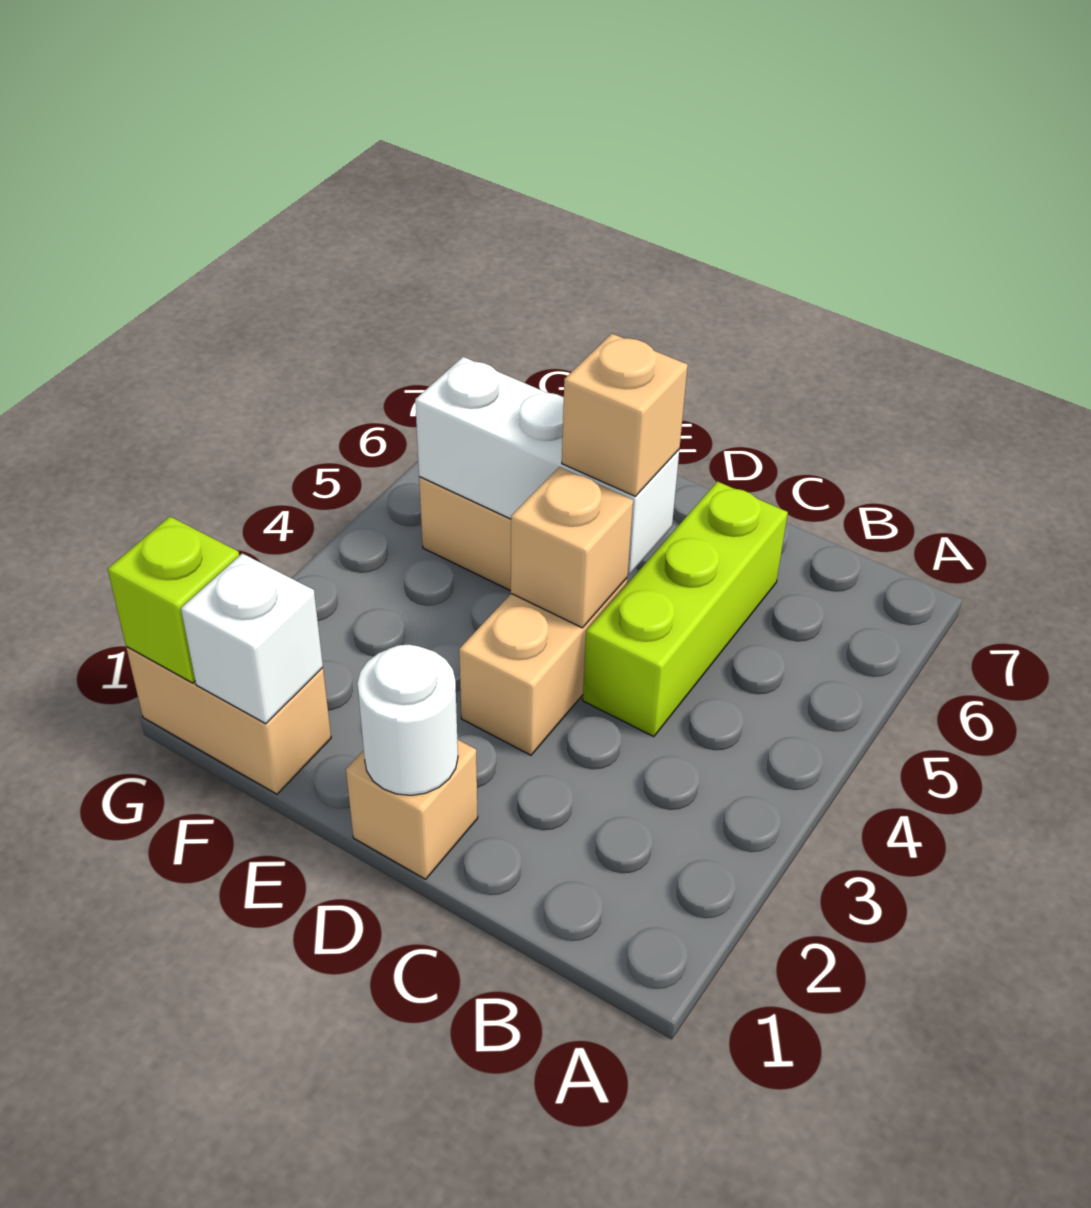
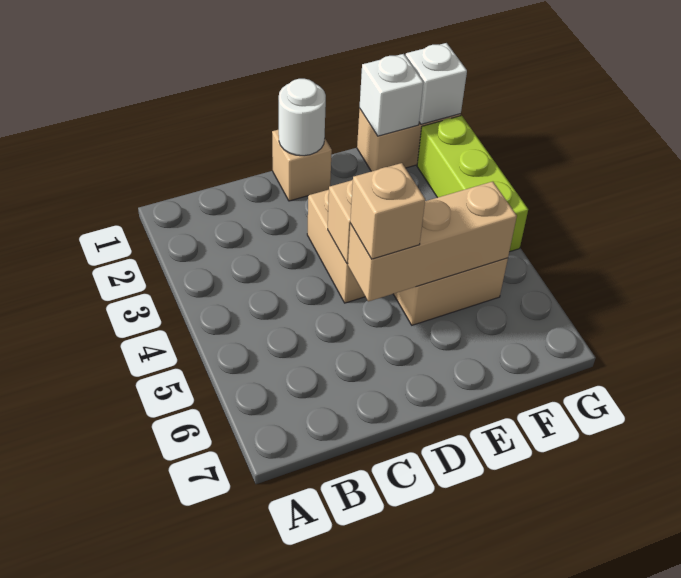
lime brick C4:C6 level 1 -> lime brick G2:G4 level 1
white brick D5:F5 level 2 -> tan brick D5:F5 level 2
lime brick G1 level 2 -> white brick G1 level 2

